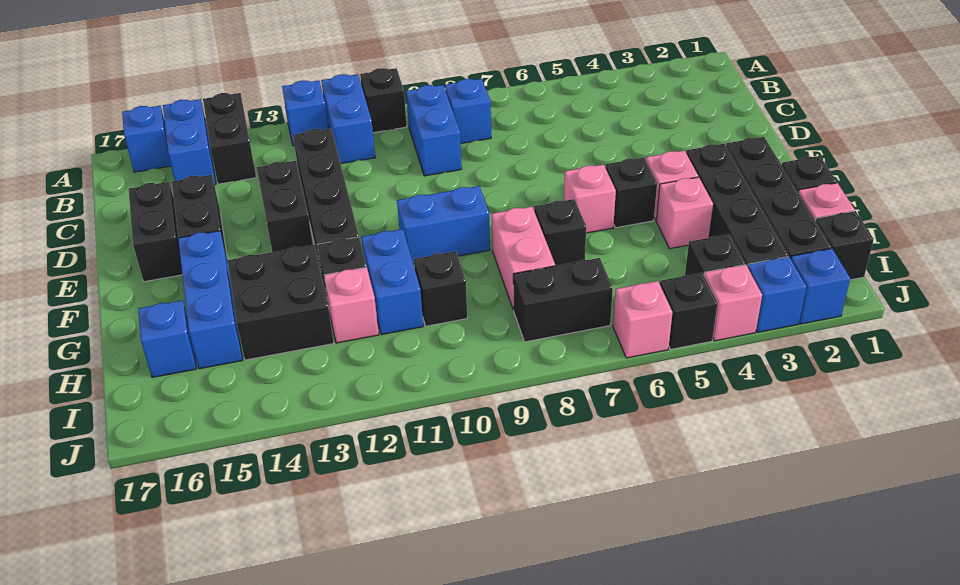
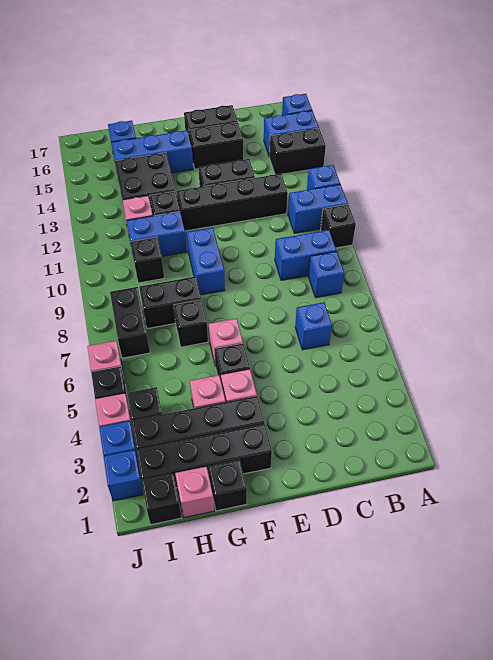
none -> blue brick C6 level 1
pink brick G8:H8 level 1 -> black brick G8:H8 level 1

